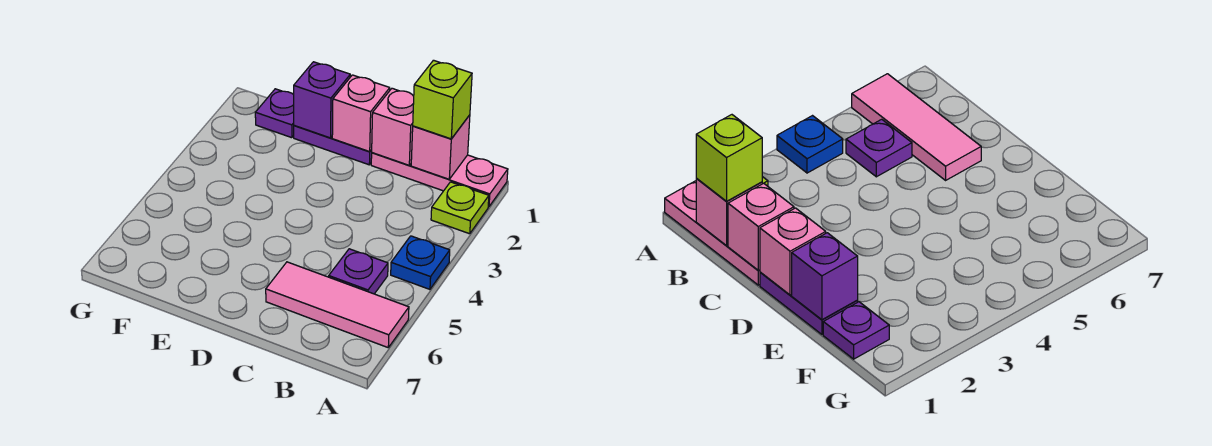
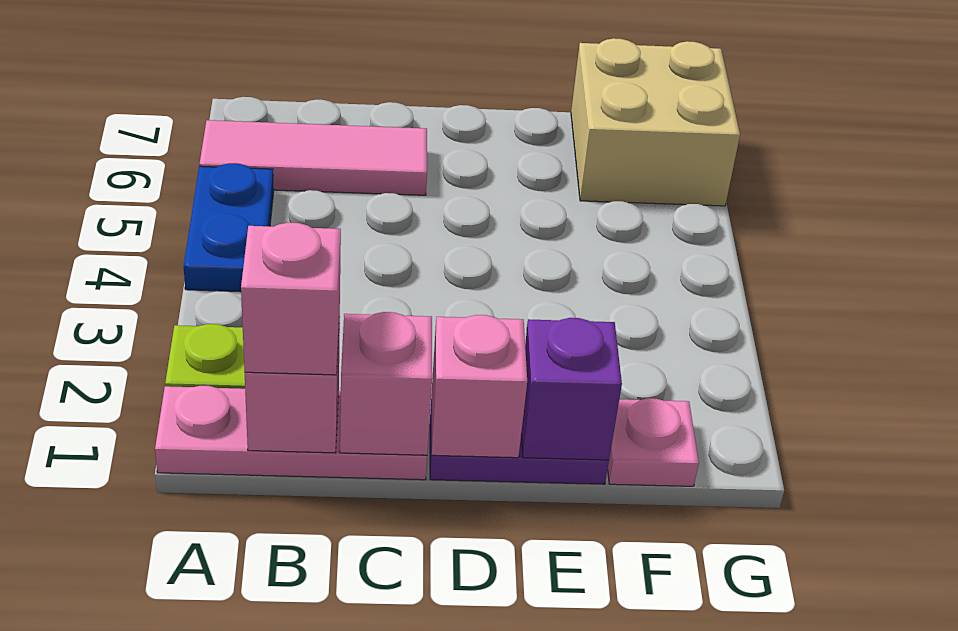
blue plate A4 level 1 -> blue plate A4:A5 level 1
lime brick B1 level 3 -> pink brick B1 level 3
purple plate B5 level 1 -> none
purple plate F1 level 1 -> pink plate F1 level 1
none -> tan brick F6:G7 level 1

